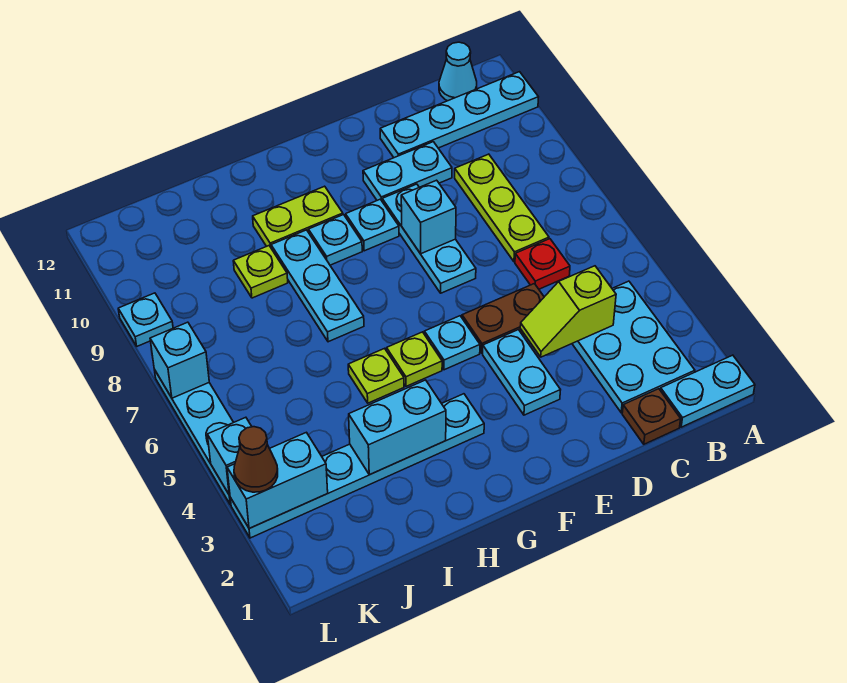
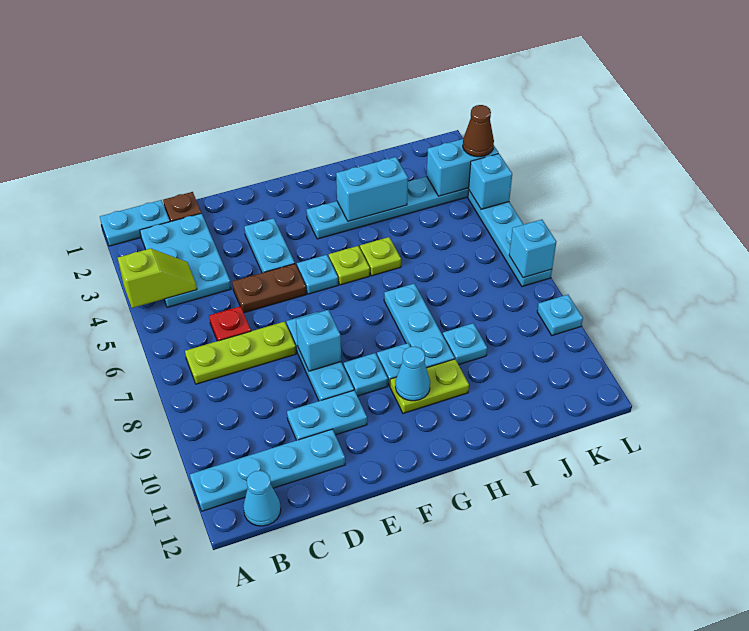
lime slope C4:D4 level 2 top C -> lime slope A4:B4 level 2 top A
lime plate C7:C9 level 1 -> lime plate B7:D7 level 1
none -> cyan cone G10 level 2
lime plate I9 level 1 -> cyan plate I9 level 1

